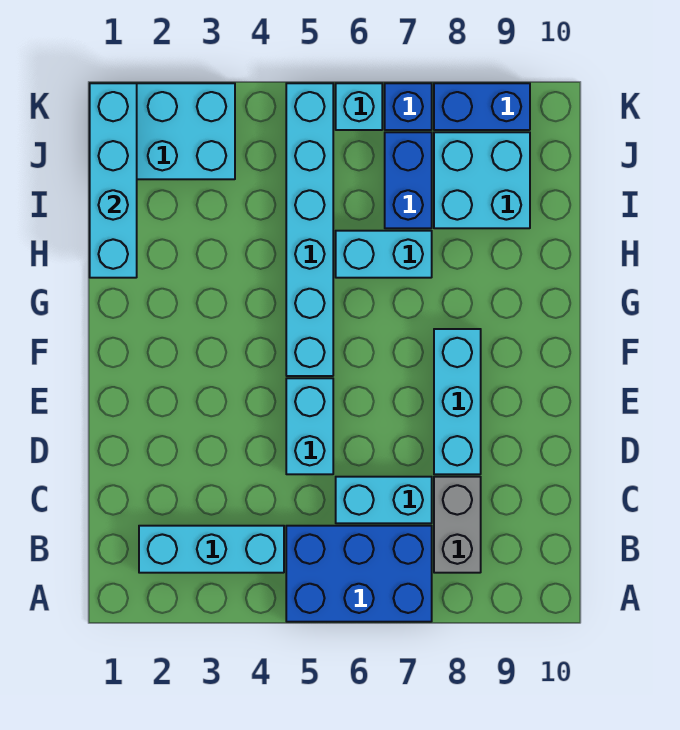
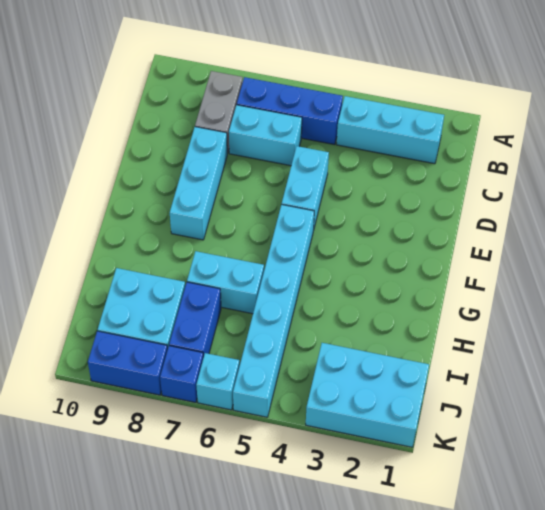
blue brick A5:B7 level 1 -> blue brick B5:B7 level 1
cyan brick H1:K1 level 2 -> none

